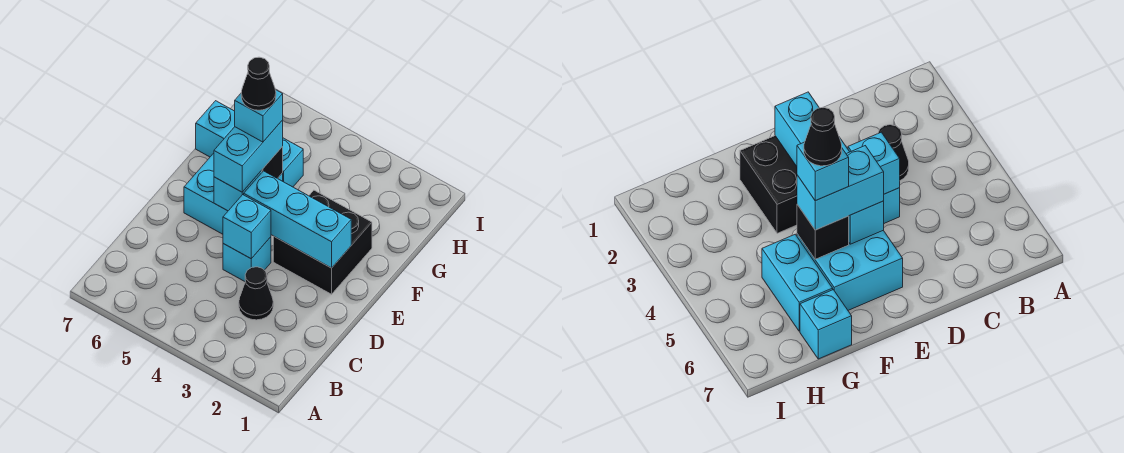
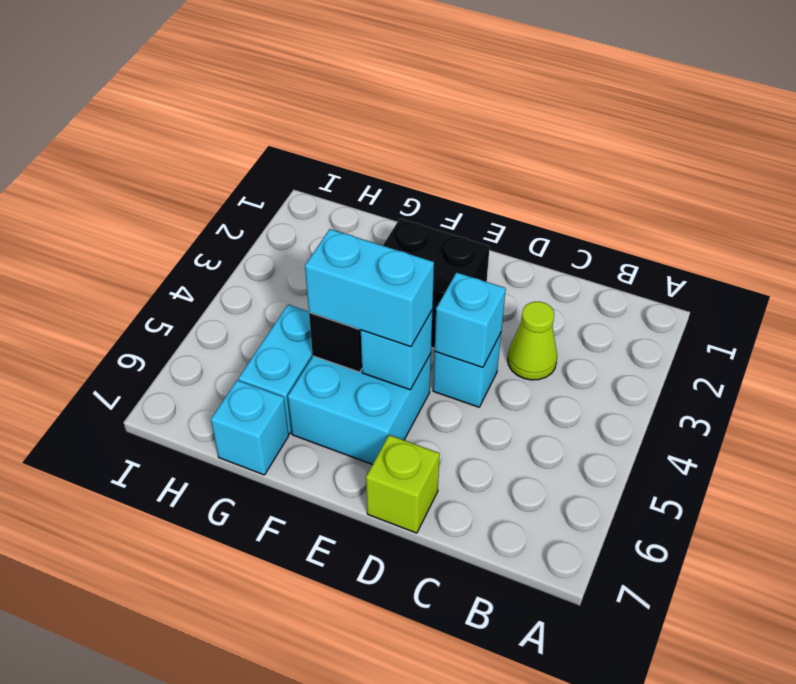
black cone C3 level 1 -> lime cone C3 level 1
none -> lime brick D7 level 1
cyan brick E2:E4 level 2 -> none
cyan brick F5 level 4 -> none
black cone F5 level 5 -> none

